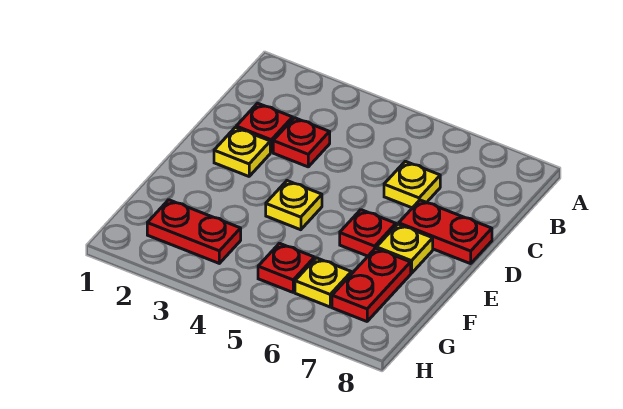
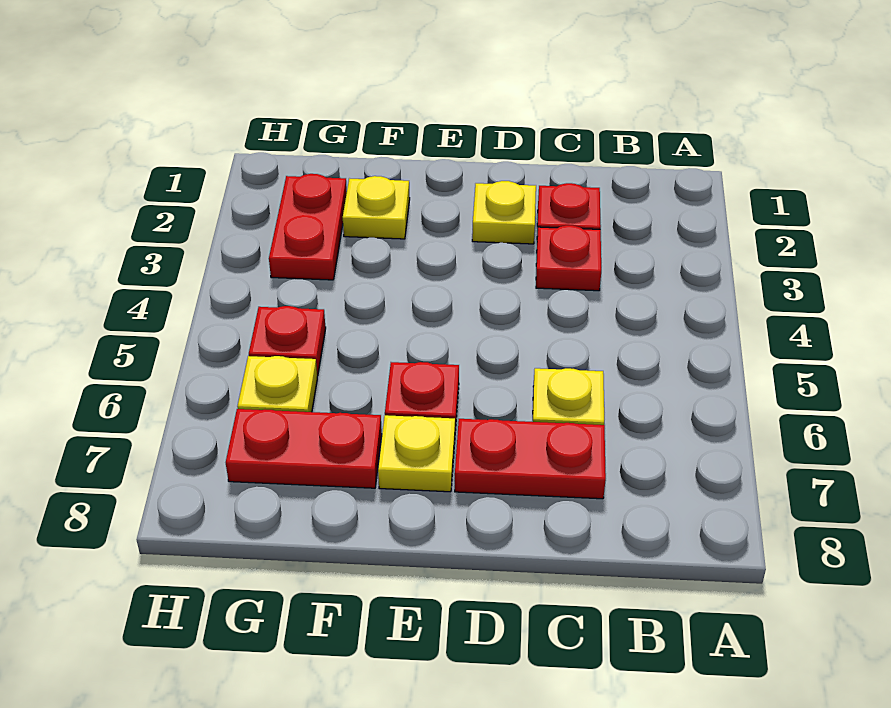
red plate D7:D8 level 1 -> red plate C7:D7 level 1
yellow plate E4 level 1 -> yellow plate F2 level 1

